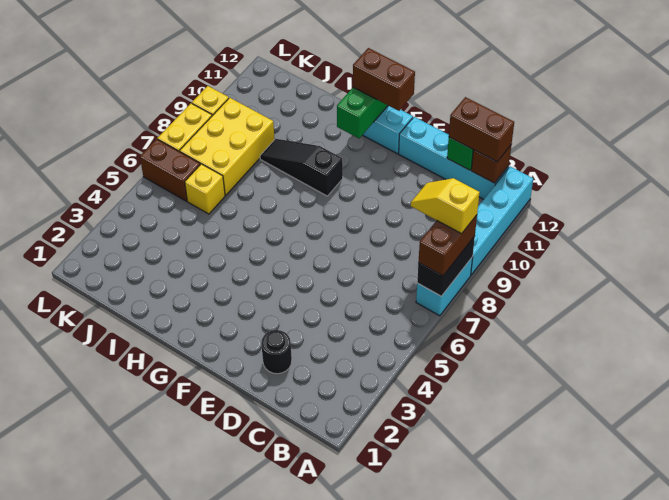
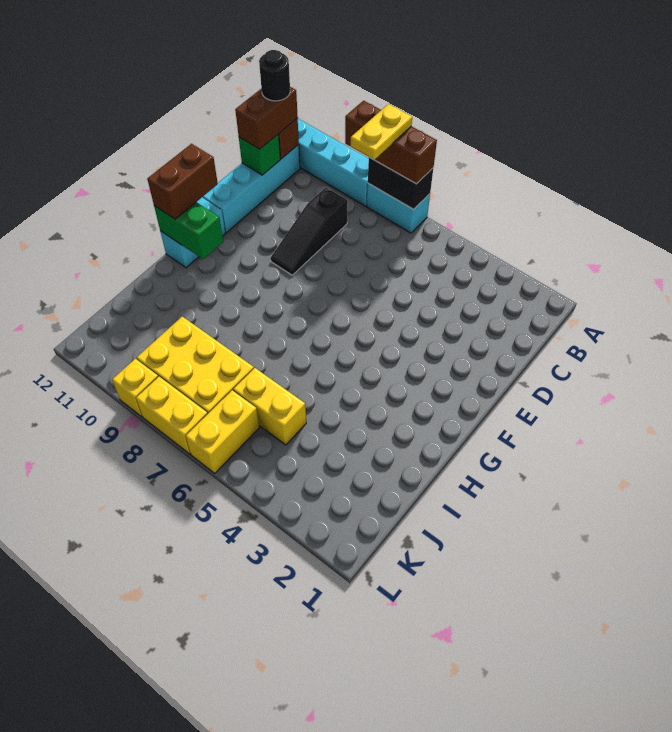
brown brick A7:A8 level 3 -> brown brick A7:A9 level 3
yellow slope A8:B8 level 4 top A -> yellow plate A8:B8 level 4
black round brick D2 level 1 -> black round brick B12 level 4
black slope G9:I9 level 1 top G -> black slope C9:E9 level 1 top C
yellow brick J6 level 1 -> yellow brick J5:J6 level 1
brown brick K6:L6 level 1 -> yellow brick K6:L6 level 1

